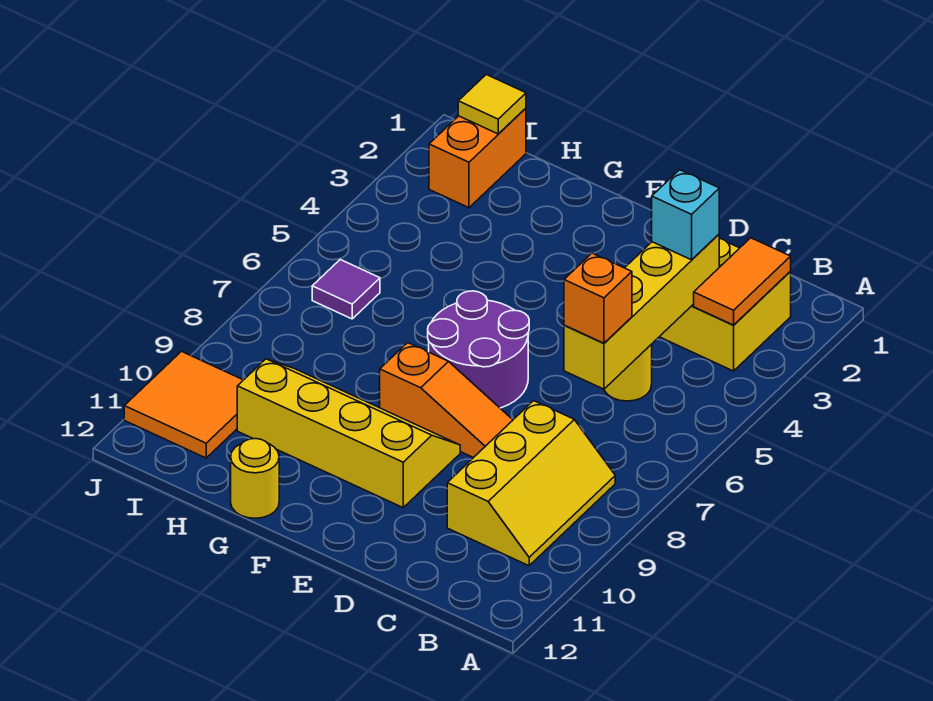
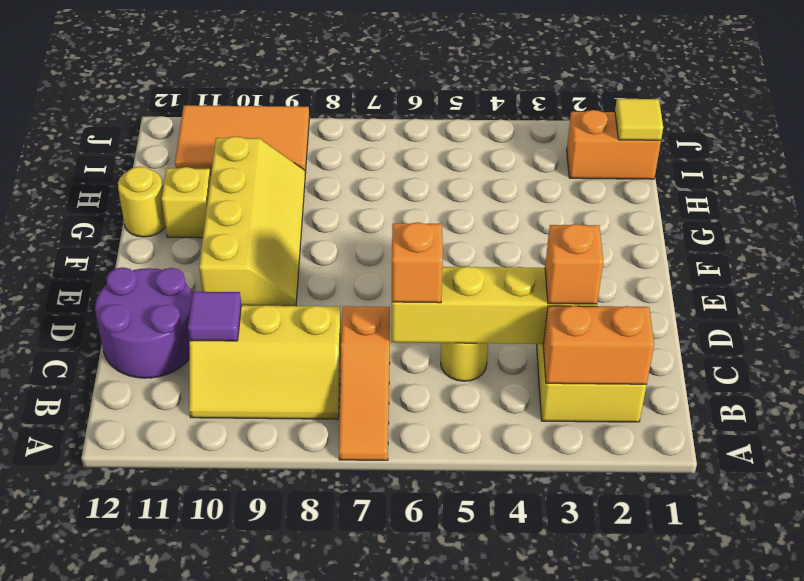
orange tile B2:B3 level 2 -> orange brick B2:B3 level 2
cyan brick C3 level 3 -> orange brick C3 level 3
orange slope D8:F8 level 1 top F -> orange slope A7:C7 level 1 top C
purple round brick E6:F7 level 1 -> purple round brick C11:D12 level 1
none -> yellow brick G11 level 1
purple tile I6 level 1 -> purple tile C10 level 2
orange tile I10:J11 level 1 -> orange tile I9:J11 level 1

